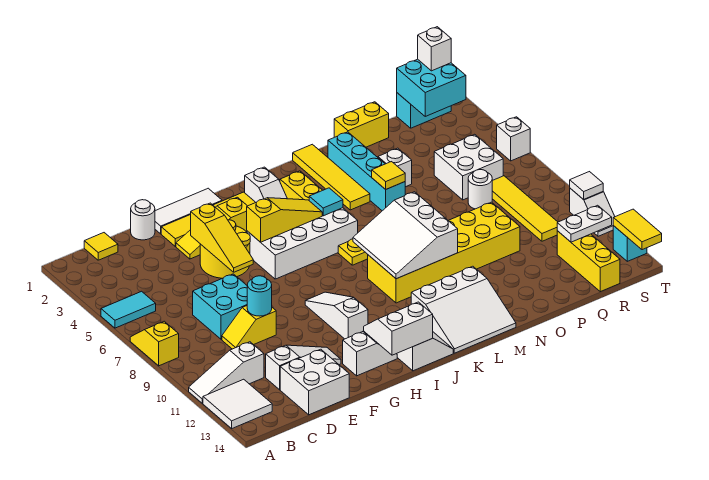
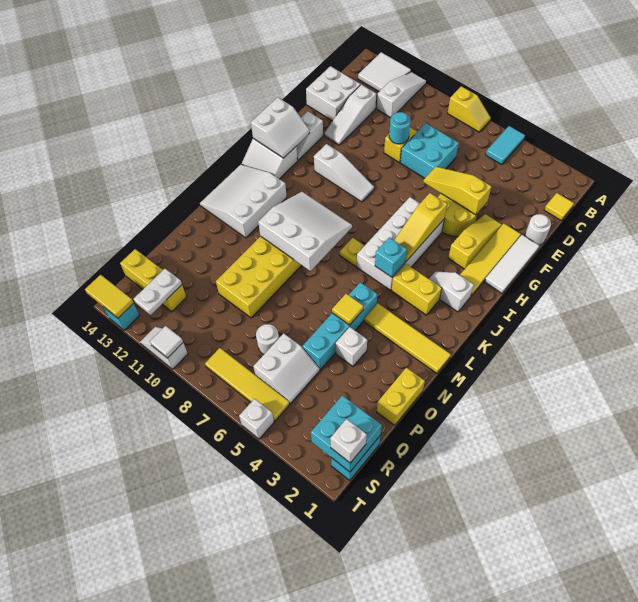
cyan tile K5 level 2 -> cyan brick K5 level 2
cyan brick N2:N5 level 1 -> cyan brick M5:P5 level 1
white brick Q5:R6 level 1 -> white slope Q5:R6 level 1 top 6
yellow tile R7:R10 level 1 -> yellow tile S5:S8 level 1

